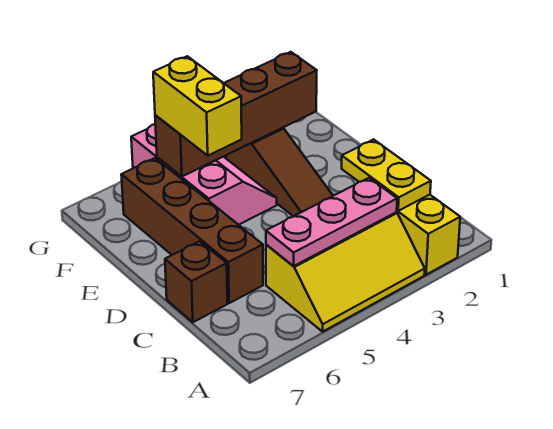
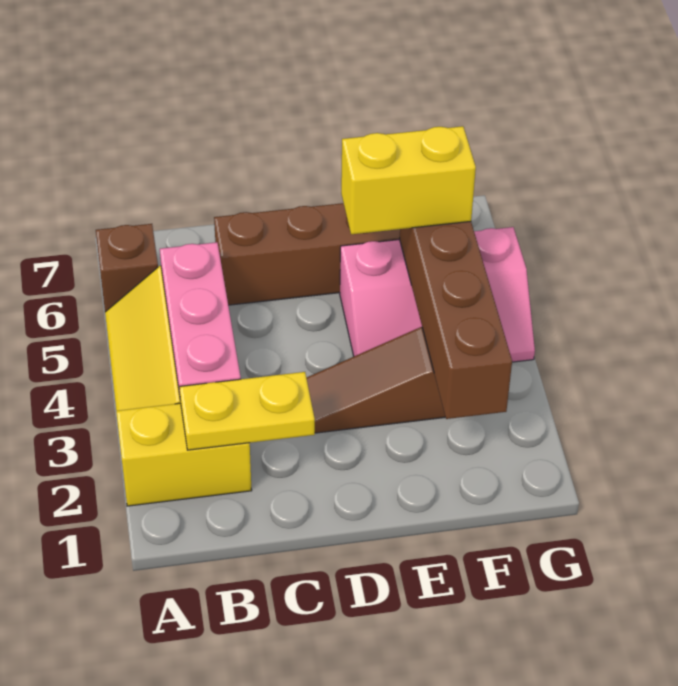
brown brick C7 level 1 -> brown brick A6 level 1

